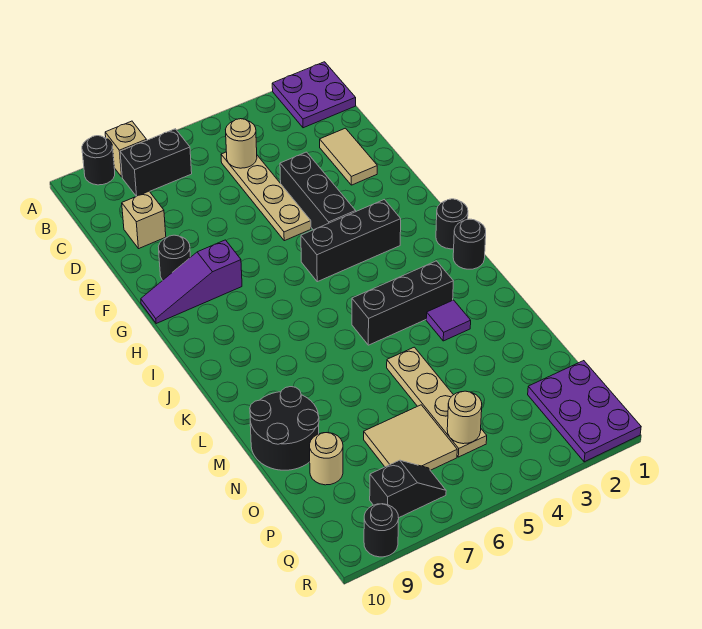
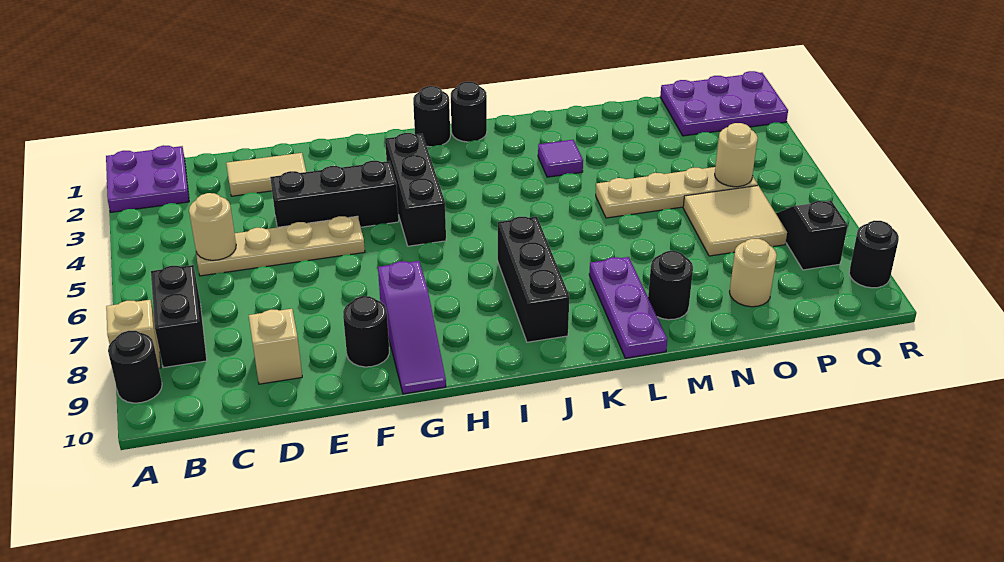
black brick K3:K5 level 1 -> black brick J7:J9 level 1
none -> purple plate L8:L10 level 1
black round brick M9:N10 level 1 -> black round brick M9 level 1

